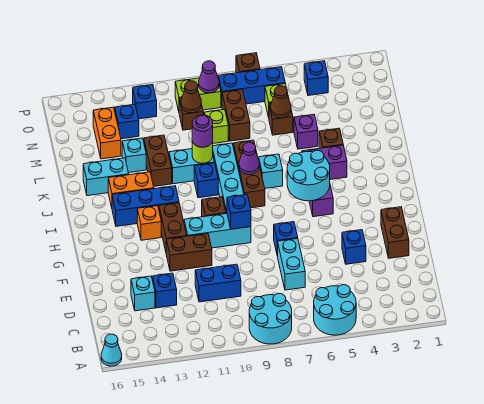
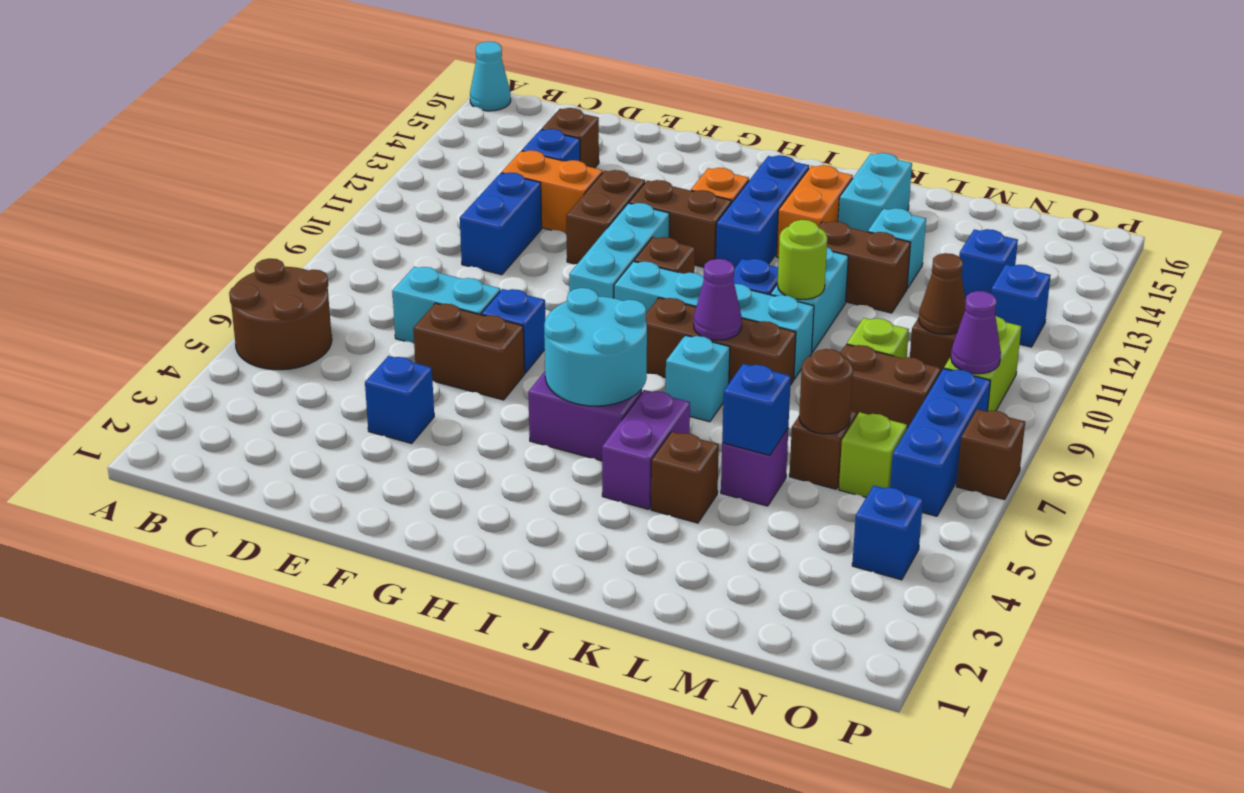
cyan round brick A5:B6 level 1 -> brown round brick A5:B6 level 1
cyan round brick A8:B9 level 1 -> none
cyan brick D14 level 1 -> brown brick D14 level 1
brown brick E2:F2 level 1 -> brown brick E6:F6 level 1
blue brick G9 level 2 -> blue brick L5 level 2
purple round brick K10 level 3 -> none
brown cone M6 level 2 -> brown round brick M6 level 2
orange brick M14:N14 level 1 -> orange brick D12:E12 level 1

